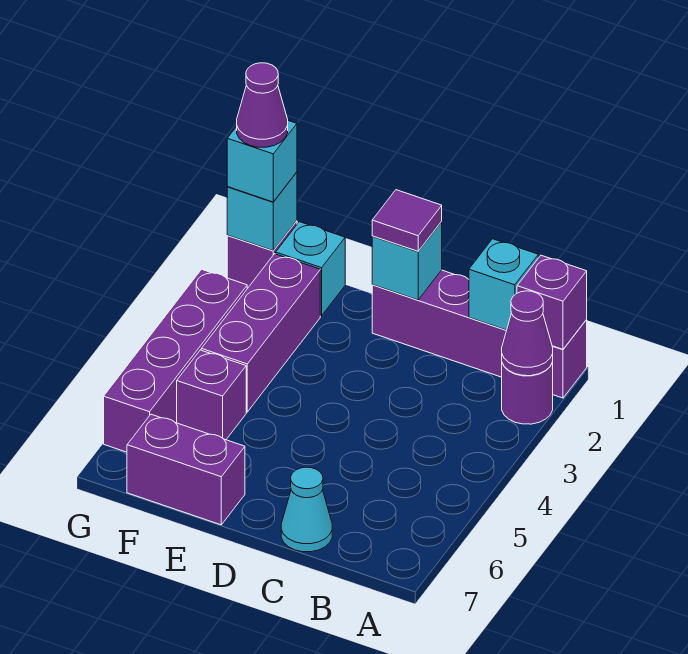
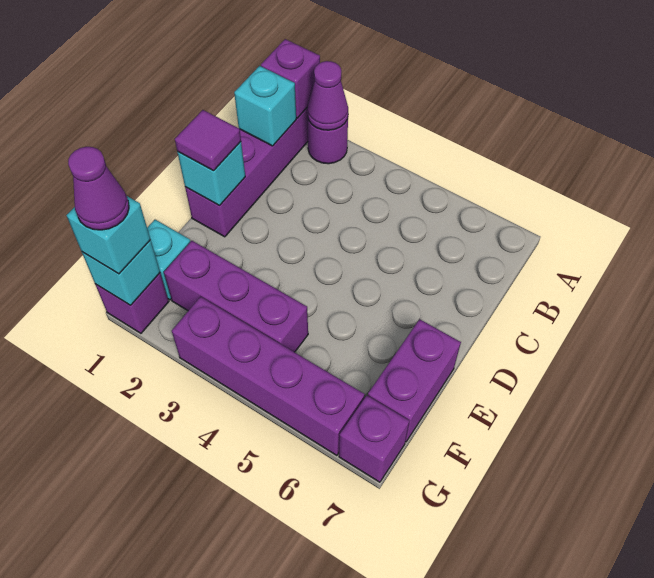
cyan cone C7 level 1 -> none
purple brick F5 level 1 -> purple brick G7 level 1

